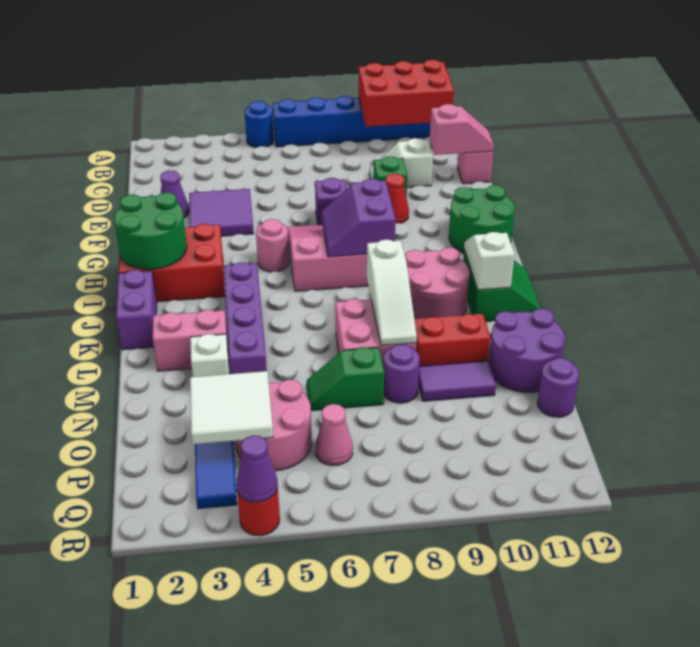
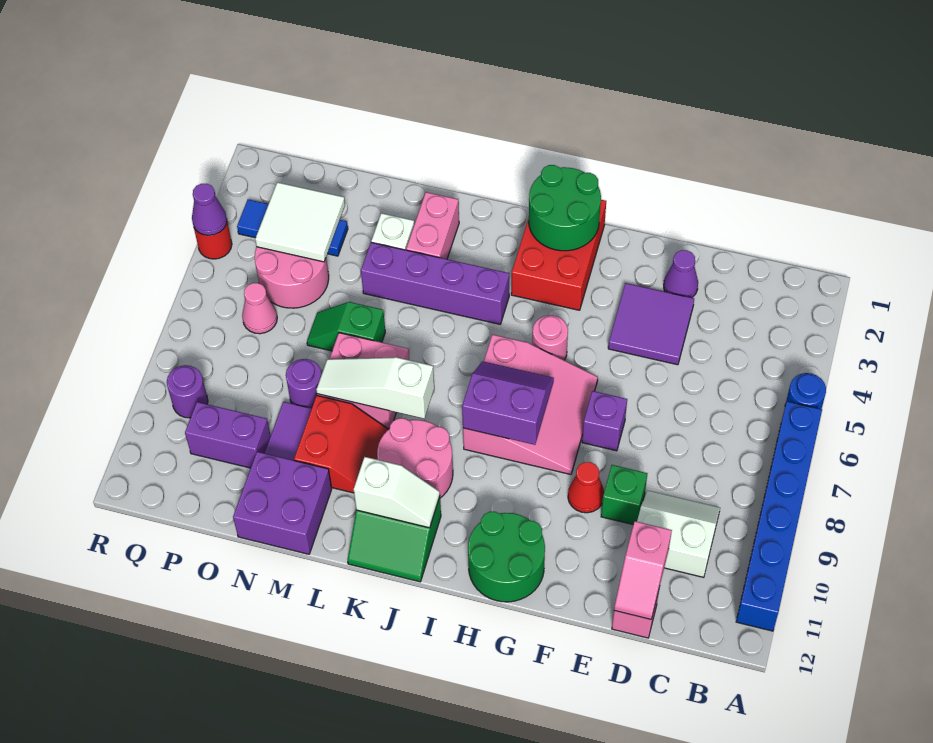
red brick A9:B11 level 2 -> none
white slope D9:D10 level 1 top 10 -> white slope C9:D10 level 1 top 10
purple brick J1:K1 level 1 -> purple brick O10:P10 level 1
purple round brick M11:N12 level 1 -> purple brick M11:N12 level 1
green slope N6:N7 level 1 top 7 -> green slope M6:N6 level 1 top M
purple round brick O12 level 1 -> purple round brick Q9 level 1

